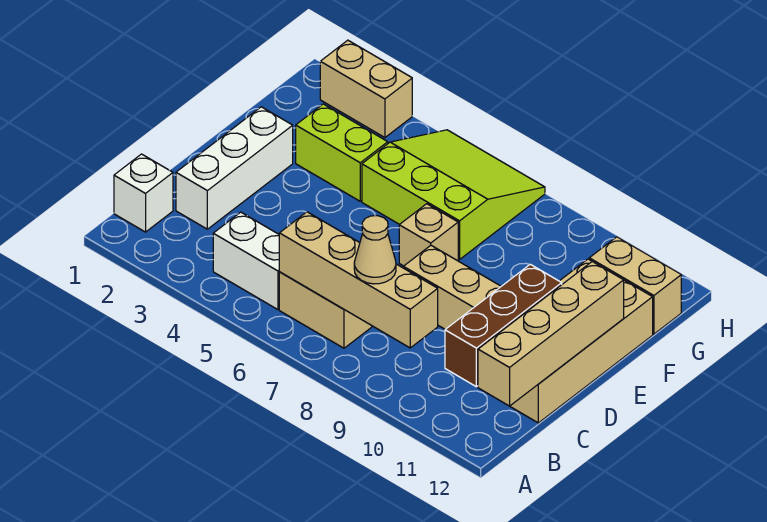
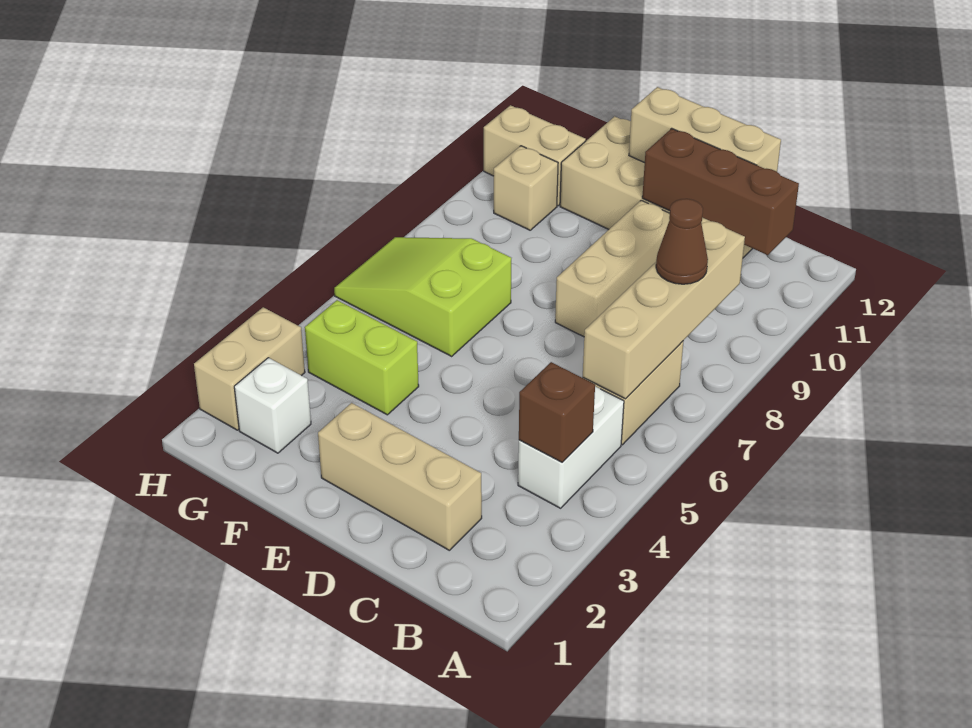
white brick B1 level 1 -> white brick G2 level 1
none -> brown brick B4 level 2
tan cone B8 level 3 -> brown cone B8 level 3
tan brick B12:E12 level 2 -> tan brick C12:E12 level 2
white brick C2:E2 level 1 -> tan brick C2:E2 level 1
tan brick E7 level 1 -> tan brick G10 level 1
lime brick F3:F4 level 1 -> lime brick F4:G4 level 1
lime slope F5:H7 level 1 top F -> lime slope F6:H7 level 1 top F
tan brick G11:G12 level 1 -> tan brick G11:H11 level 1

